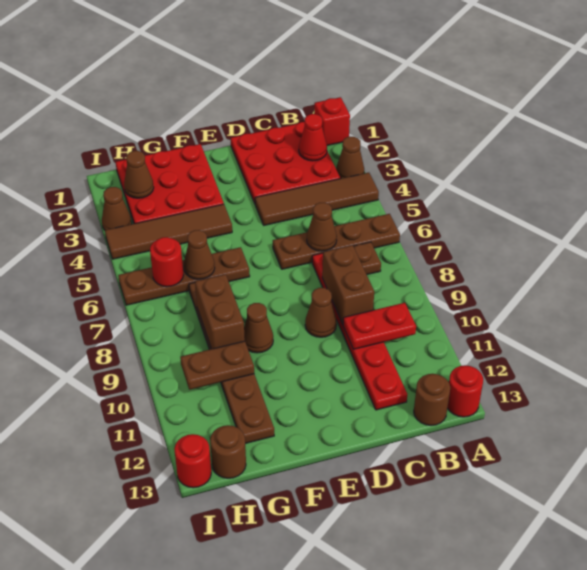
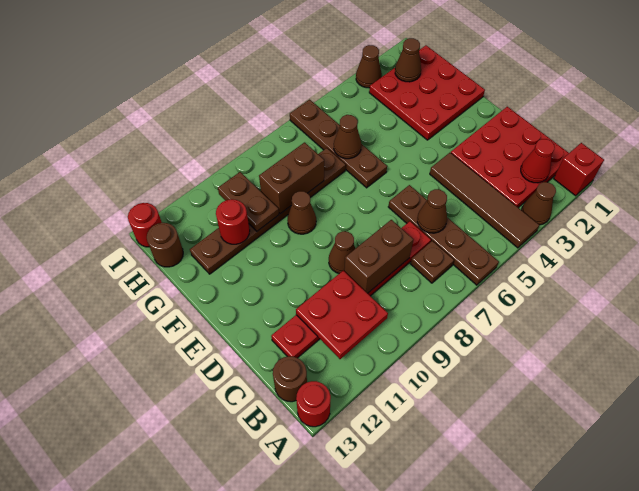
red plate B10:C10 level 2 -> red plate B10:C11 level 2
brown tile F4:I4 level 1 -> none
red round brick H6 level 2 -> red round brick G11 level 2

